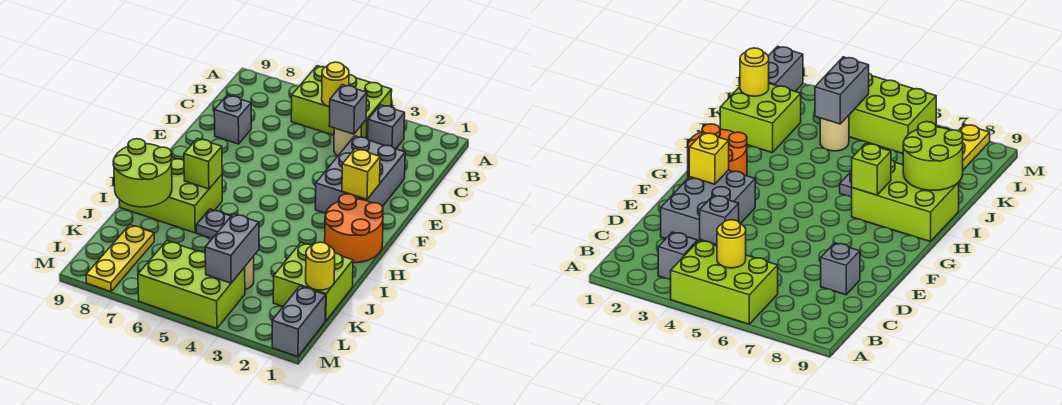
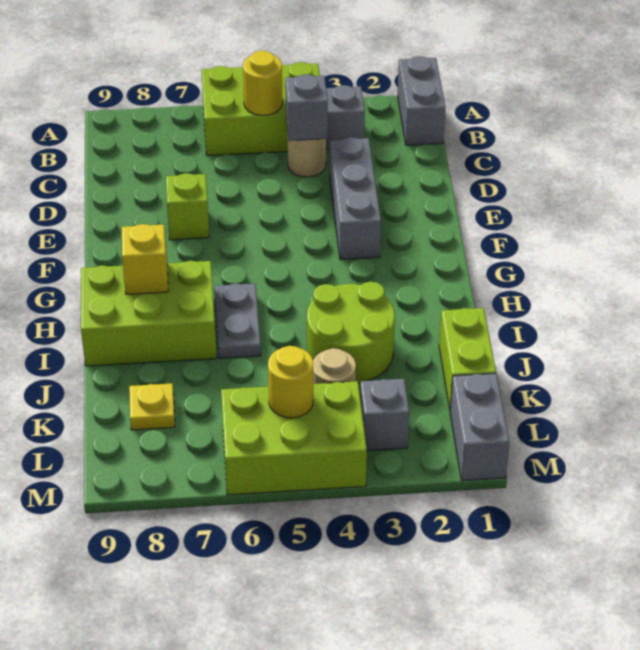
grey brick D2:F3 level 1 -> grey brick D3:F3 level 1
grey brick D8 level 1 -> grey brick L3 level 1
yellow brick F2 level 2 -> yellow brick H8 level 2
orange round brick G1:H2 level 1 -> none
lime brick H7 level 2 -> lime brick E7 level 1
grey plate I6 level 1 -> grey plate H6:I6 level 1
lime round brick I8:J9 level 2 -> lime round brick I3:J4 level 1
lime brick J1:K2 level 1 -> lime brick J1:K1 level 1
yellow round brick K1 level 2 -> yellow round brick L5 level 2
grey brick K4:L4 level 2 -> grey brick A1:B1 level 1
yellow plate K8:M8 level 1 -> yellow plate K8 level 1

